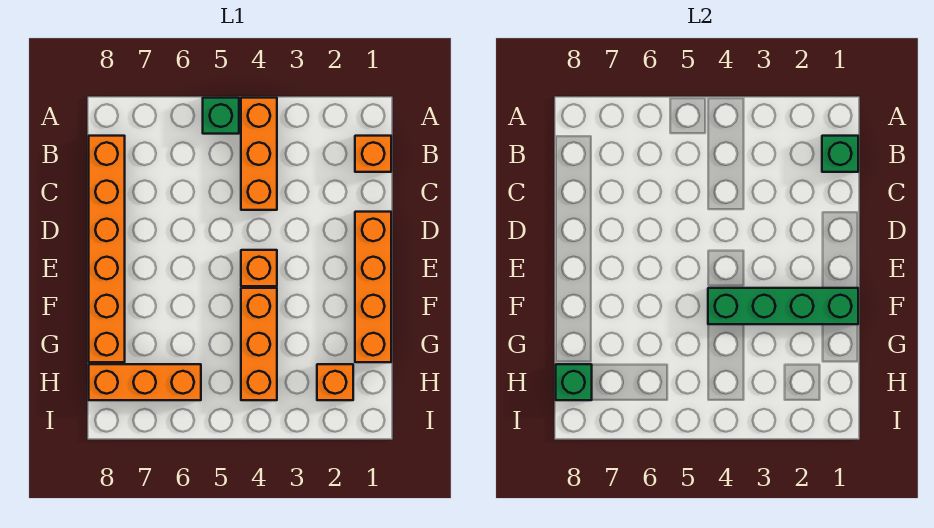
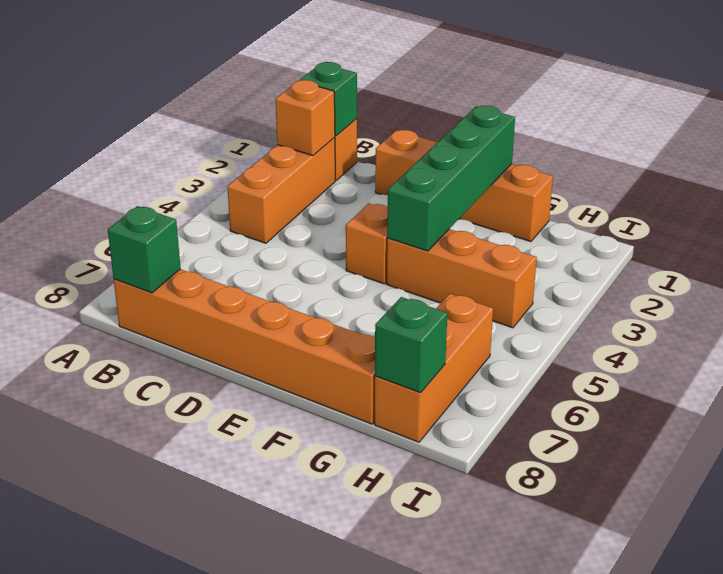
orange brick A4:C4 level 1 -> orange brick B2:B4 level 1
green brick A5 level 1 -> green brick B8 level 2
orange brick H2 level 1 -> orange brick B2 level 2

